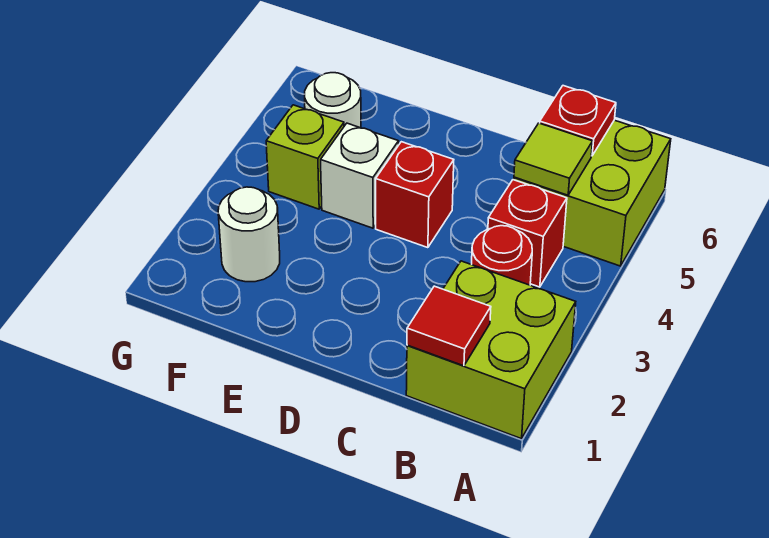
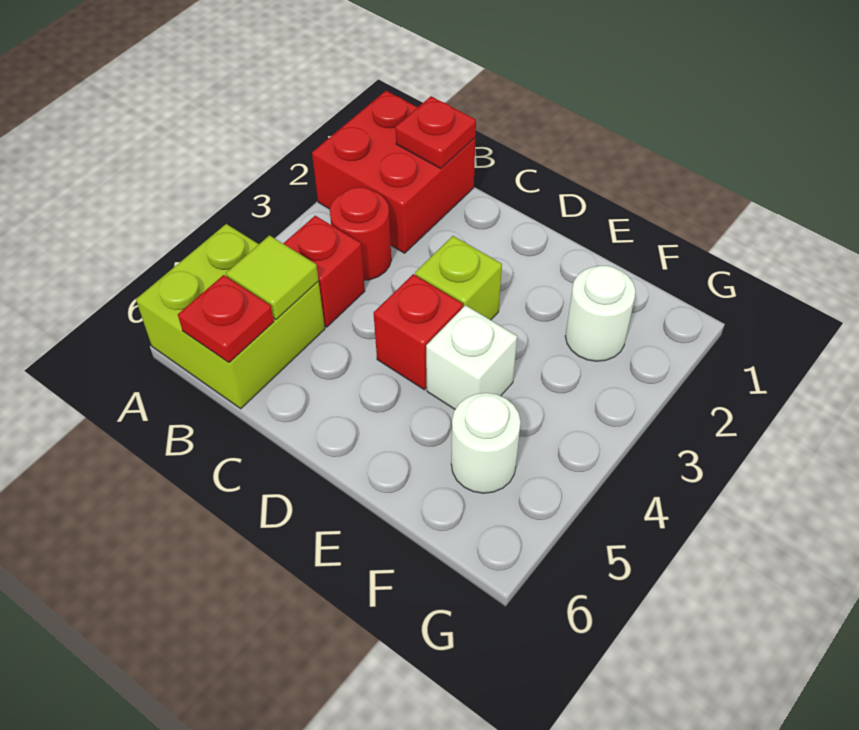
lime brick A1:B2 level 1 -> red brick A1:B2 level 1
red tile B1 level 2 -> red plate B1 level 2
lime brick F4 level 1 -> lime brick D3 level 1

